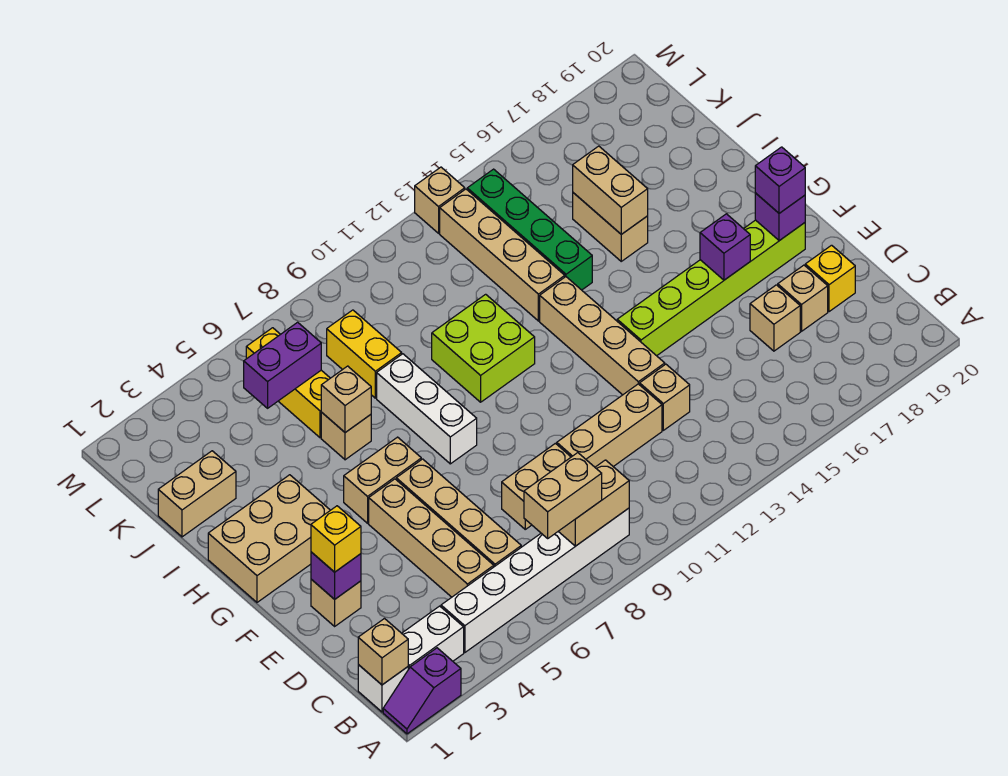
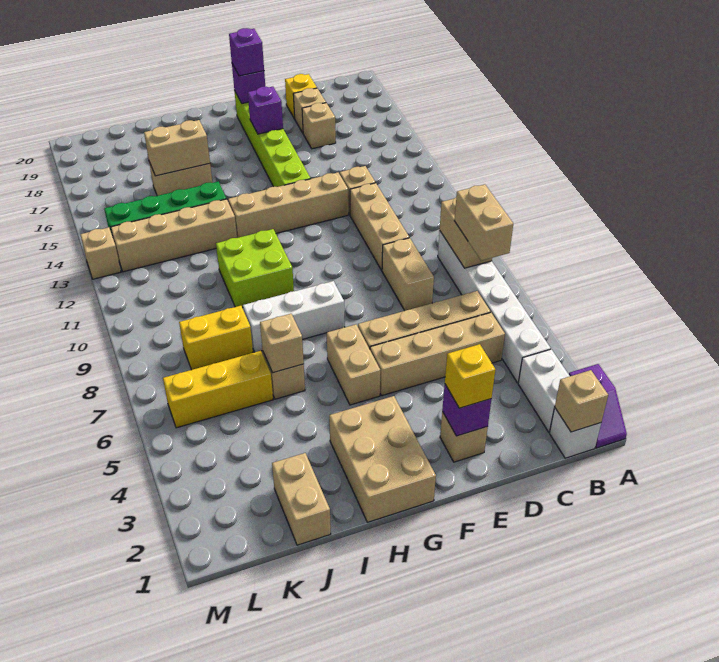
purple brick K5:K6 level 2 -> none

